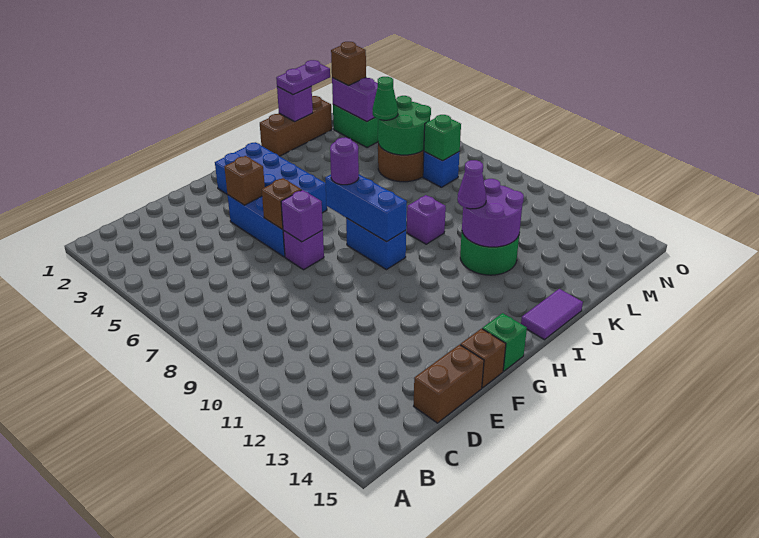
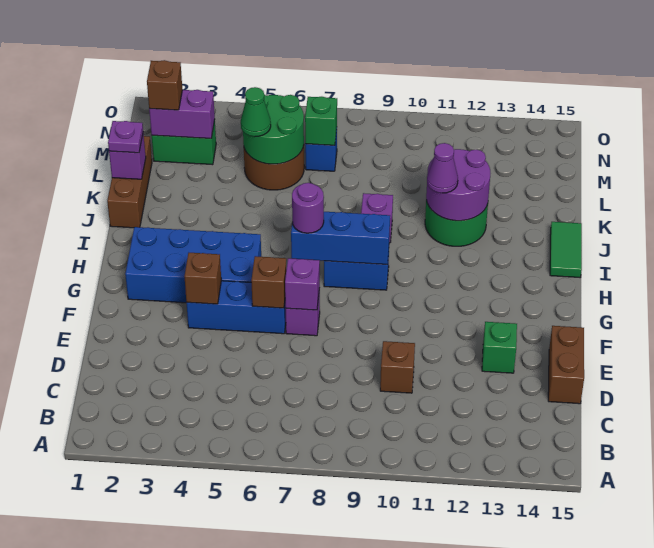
brown brick F15 level 1 -> brown brick D10 level 1
green brick G15 level 1 -> green brick E13 level 1
purple tile I15:J15 level 1 -> green tile I15:J15 level 1
purple plate K1:L1 level 3 -> purple plate K1 level 3

